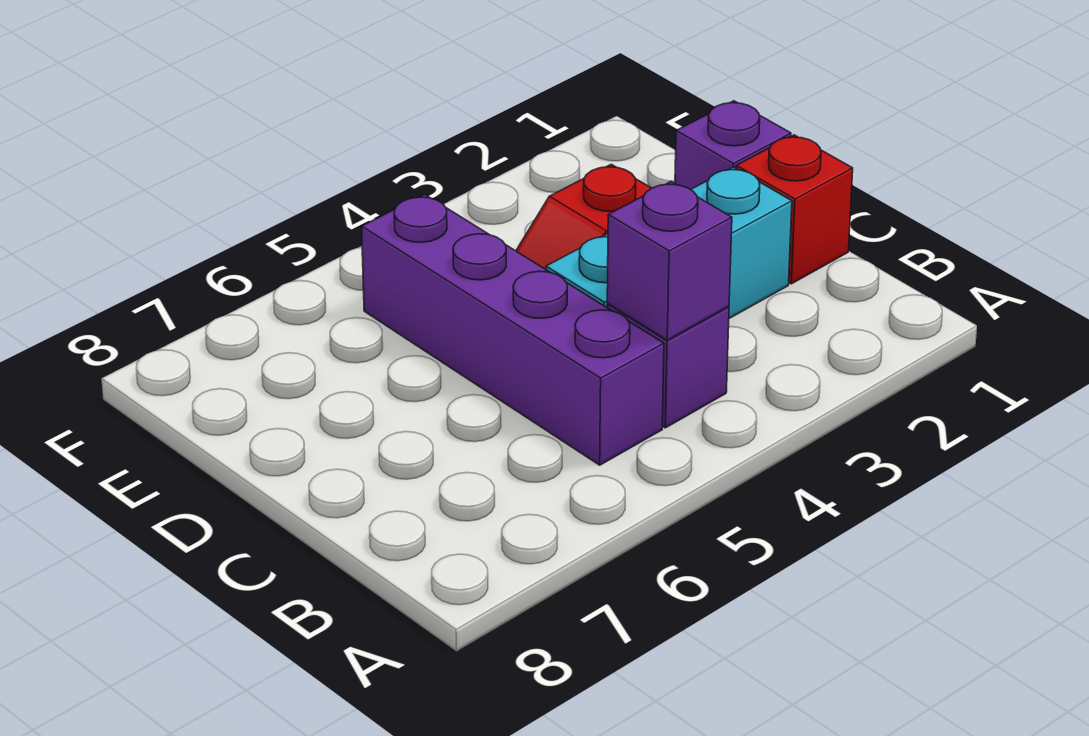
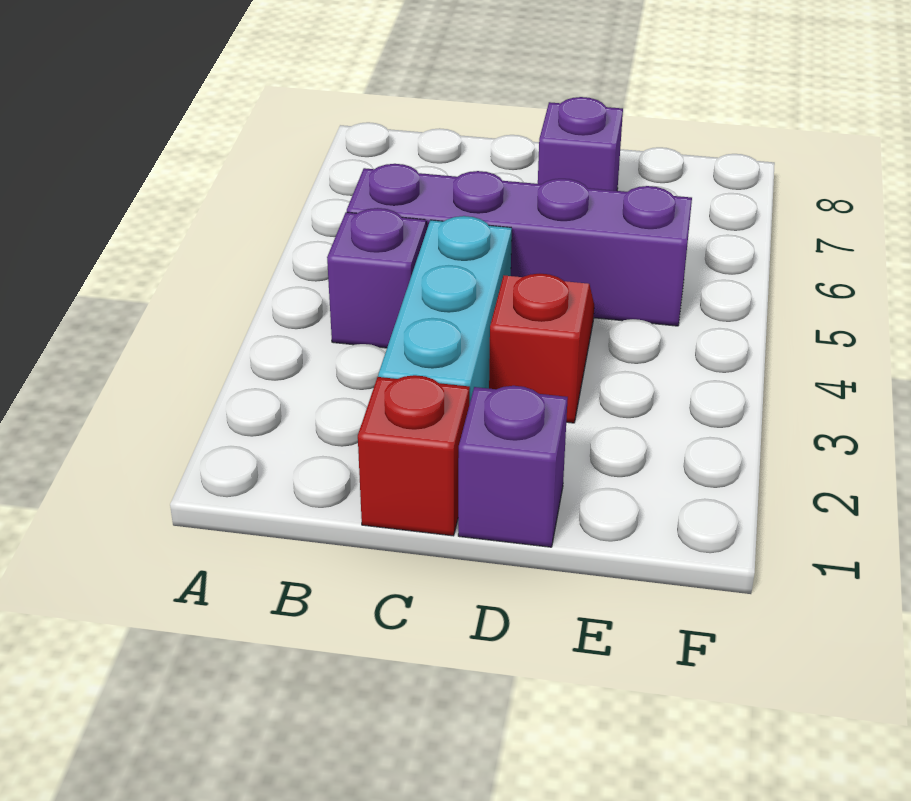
purple brick B4 level 2 -> purple brick D7 level 1

